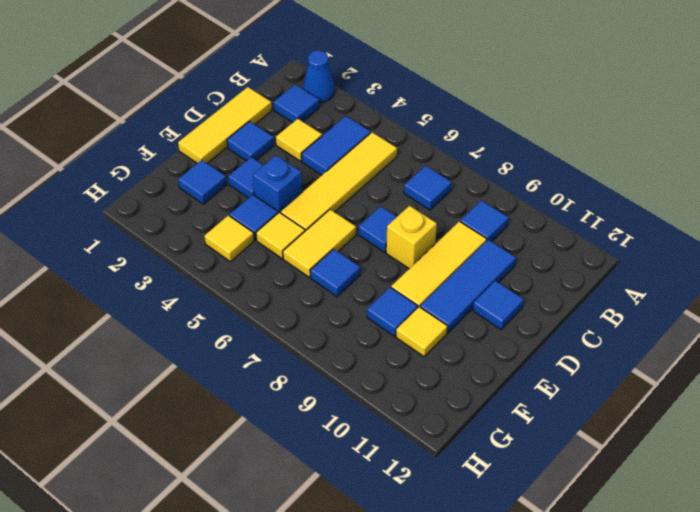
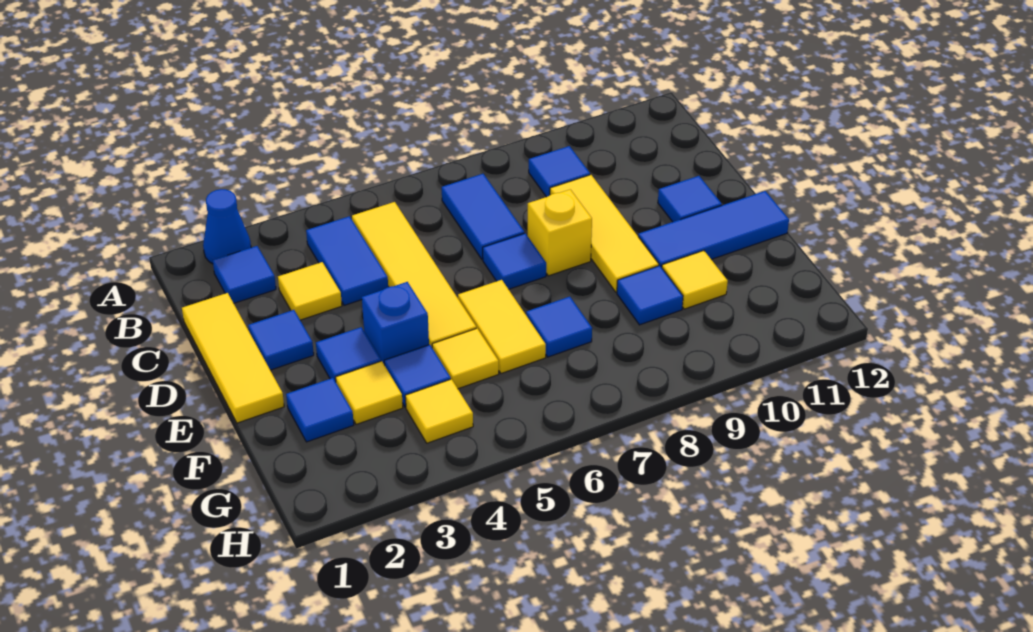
blue tile B7 level 1 -> blue tile B7:C7 level 1
blue tile C10:E10 level 1 -> blue tile E10:E12 level 1
none -> yellow tile F3 level 1

